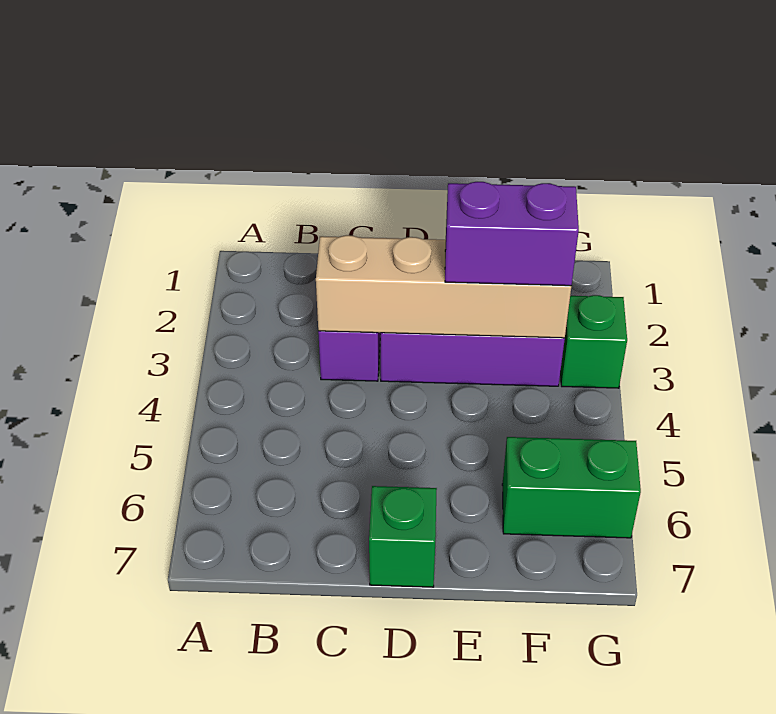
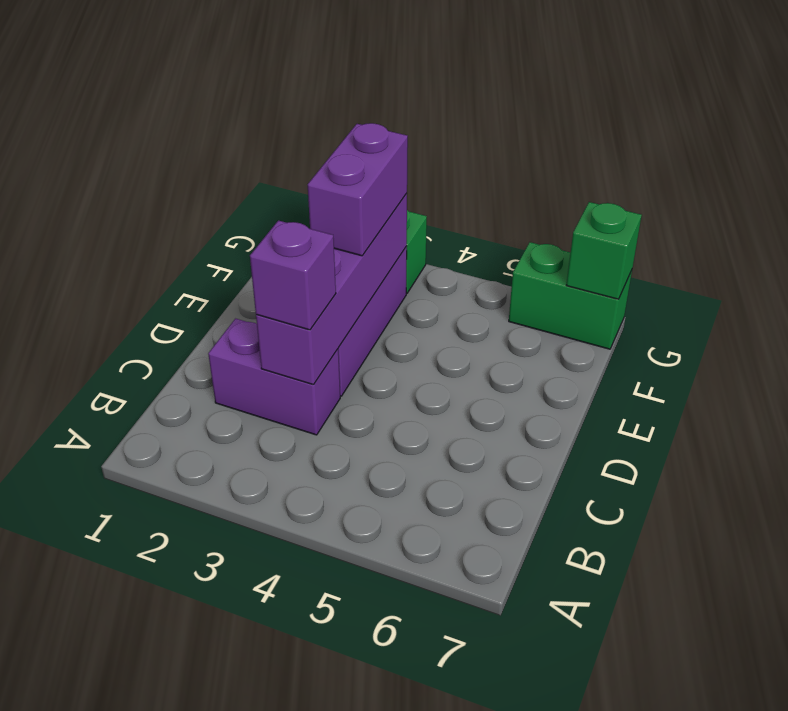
tan brick C3:F3 level 2 -> purple brick C3:F3 level 2
none -> purple brick C3 level 3
green brick D7 level 1 -> green brick G7 level 2
green brick F6:G6 level 1 -> green brick G6:G7 level 1

